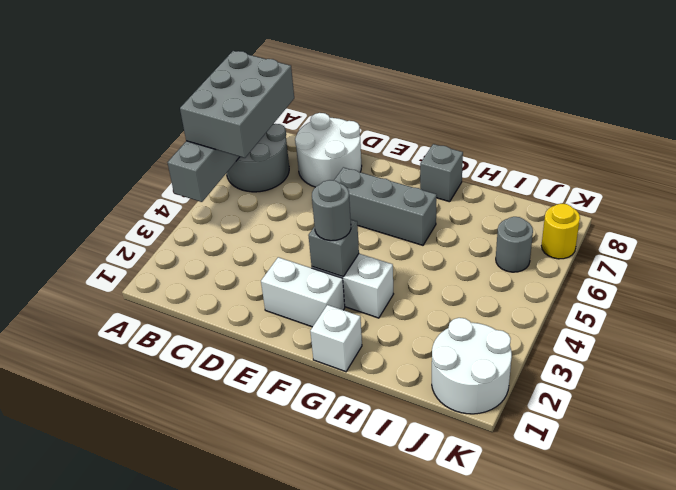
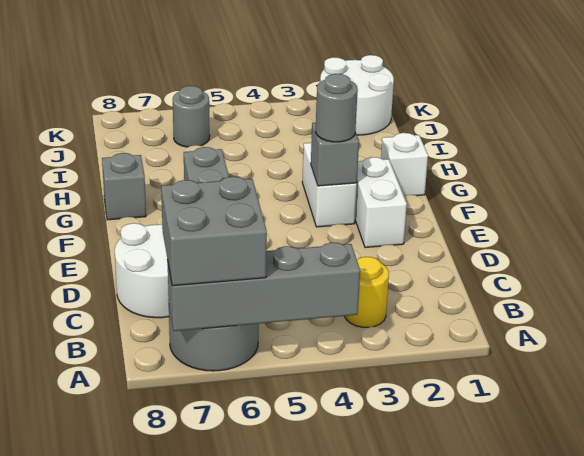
grey brick A5:B7 level 3 -> grey brick A6:B7 level 3
yellow round brick K7 level 1 -> yellow round brick B3 level 1

